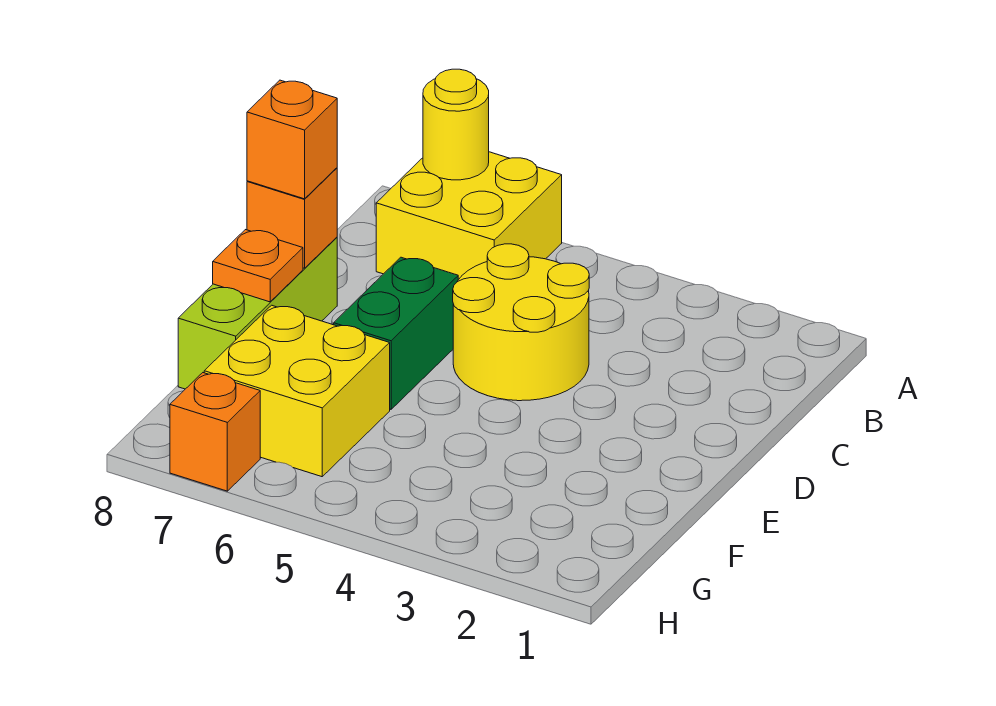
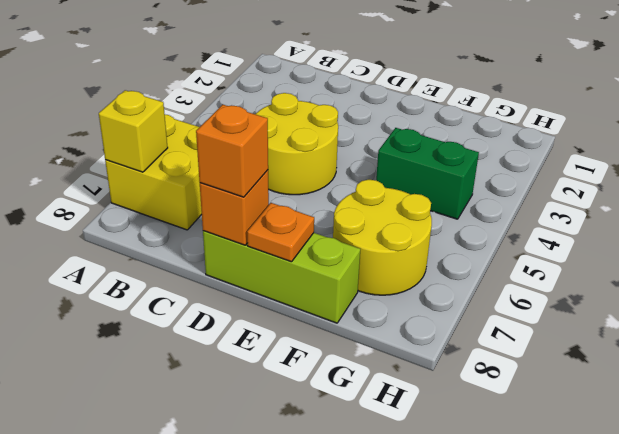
yellow round brick A7 level 2 -> yellow brick A7 level 2
green brick D6:E6 level 1 -> green brick F4:G4 level 1
yellow brick F6:G7 level 1 -> yellow round brick F6:G7 level 1
orange brick H7 level 1 -> none

